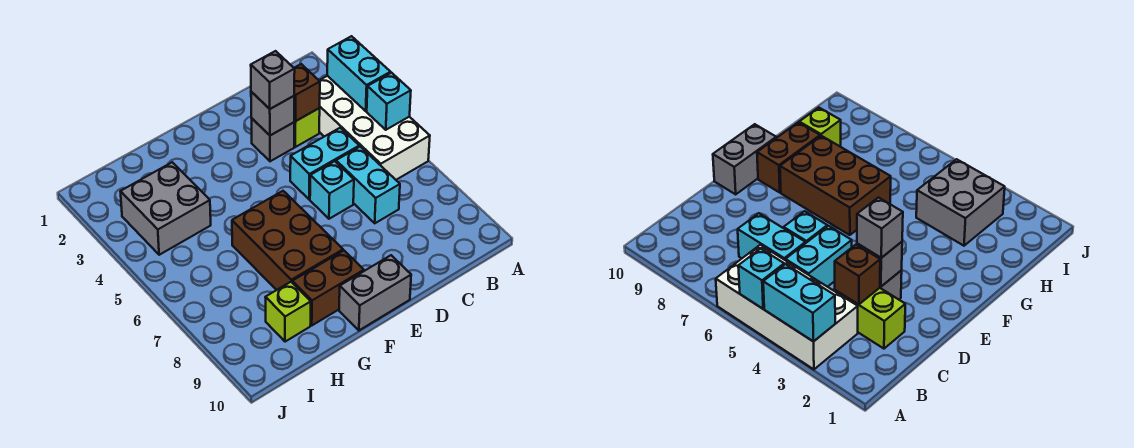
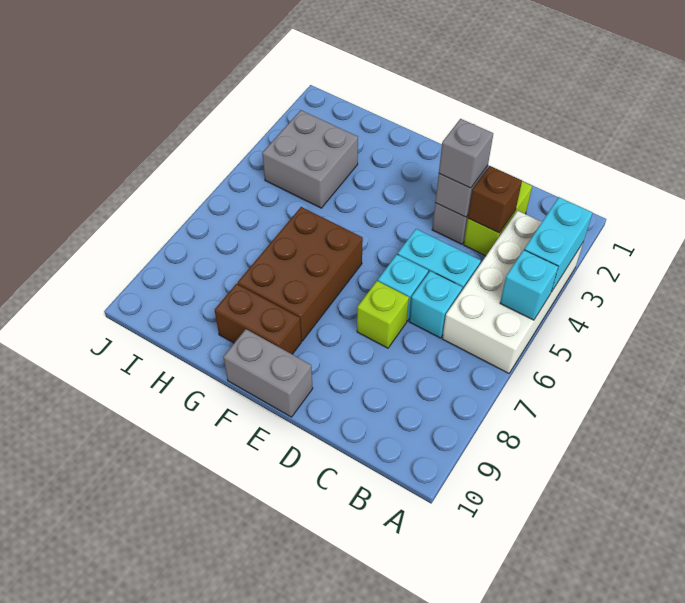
cyan brick C6:C7 level 1 -> cyan brick C6 level 1
lime brick H9 level 1 -> lime brick D7 level 1

